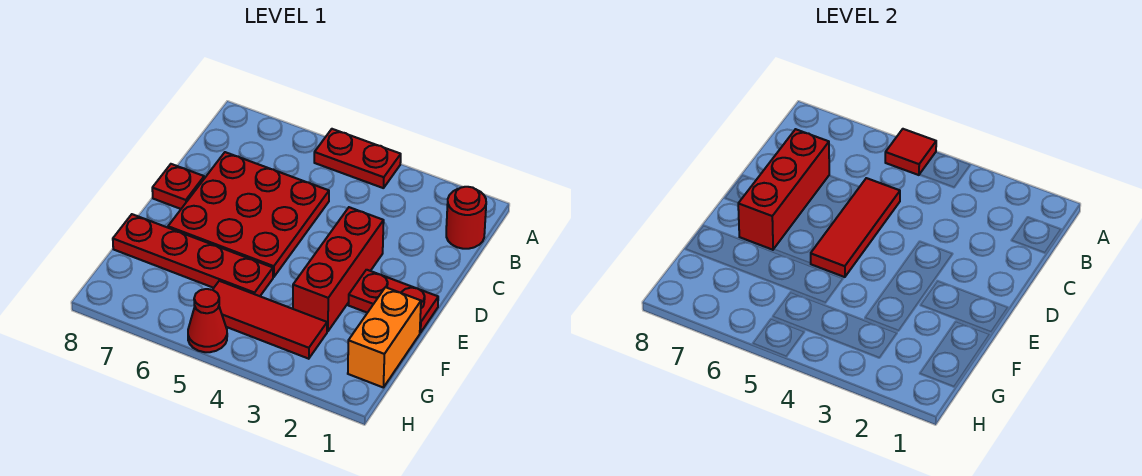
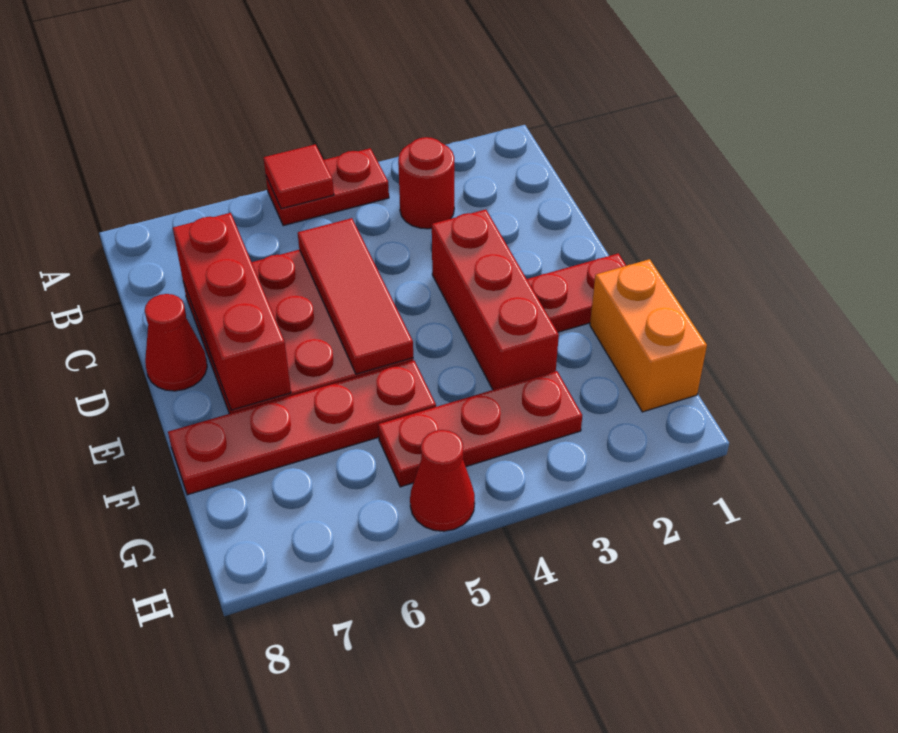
red round brick B1 level 1 -> red round brick B3 level 1
red plate D8 level 1 -> red cone D8 level 1
red tile G3:G5 level 1 -> red plate G3:G5 level 1

